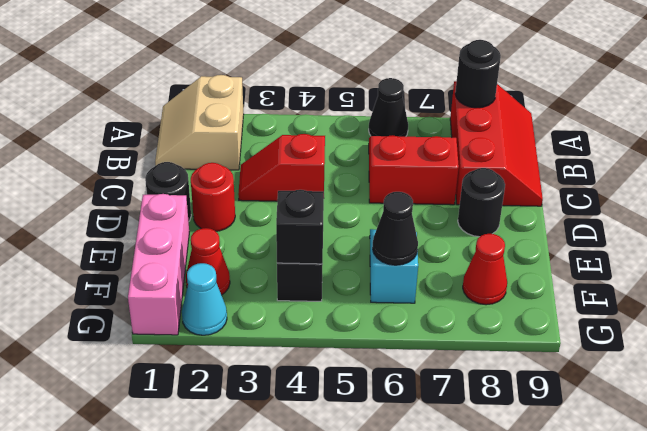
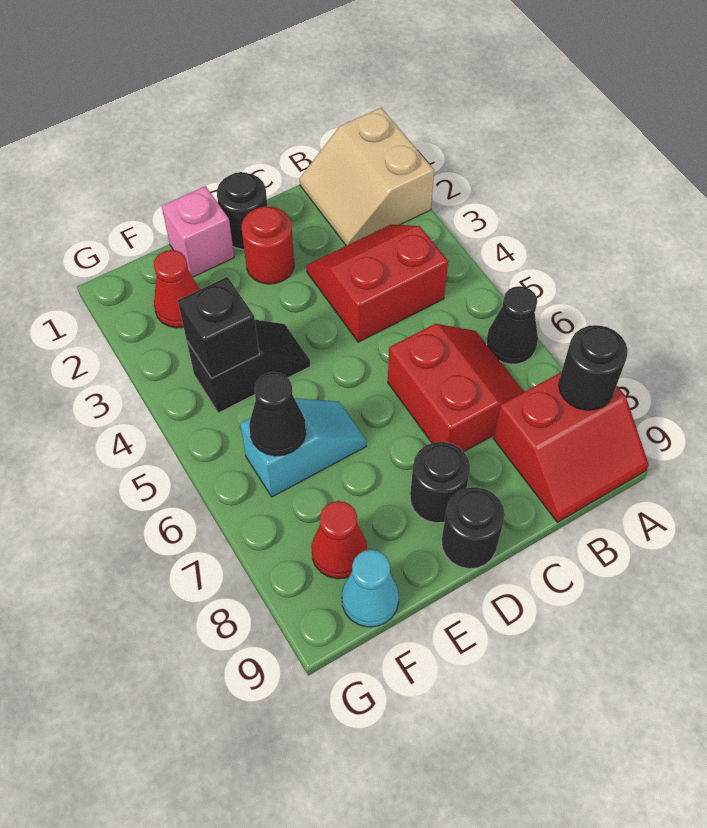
tan slope A1:B2 level 1 top 2 -> tan slope A1:B2 level 1 top A
red slope A8:C9 level 1 top 8 -> red slope A8:B9 level 1 top 8
red slope C3:C4 level 1 top 4 -> red slope B3:C4 level 1 top 4
none -> black round brick D9 level 1
pink brick E1:G1 level 1 -> pink brick E1 level 1
cyan cone G2 level 1 -> cyan cone F9 level 1

